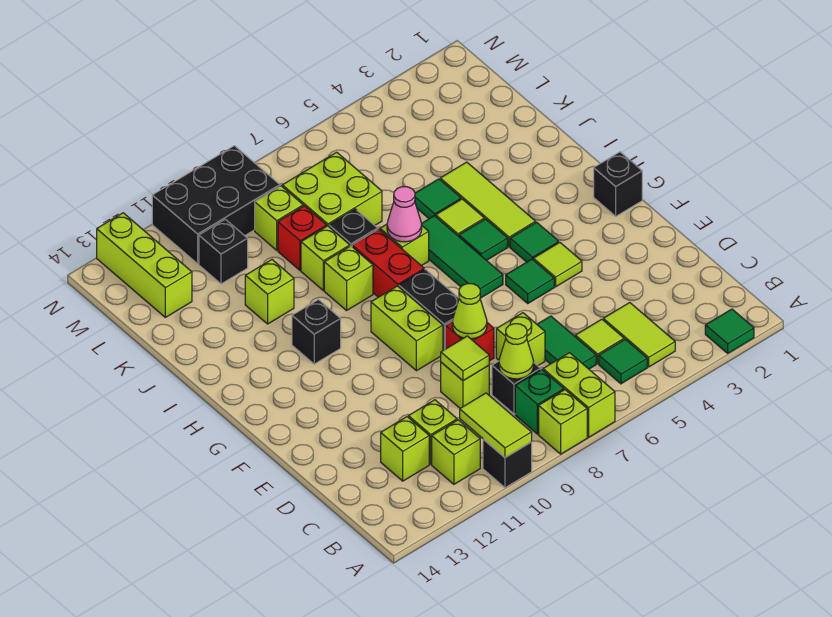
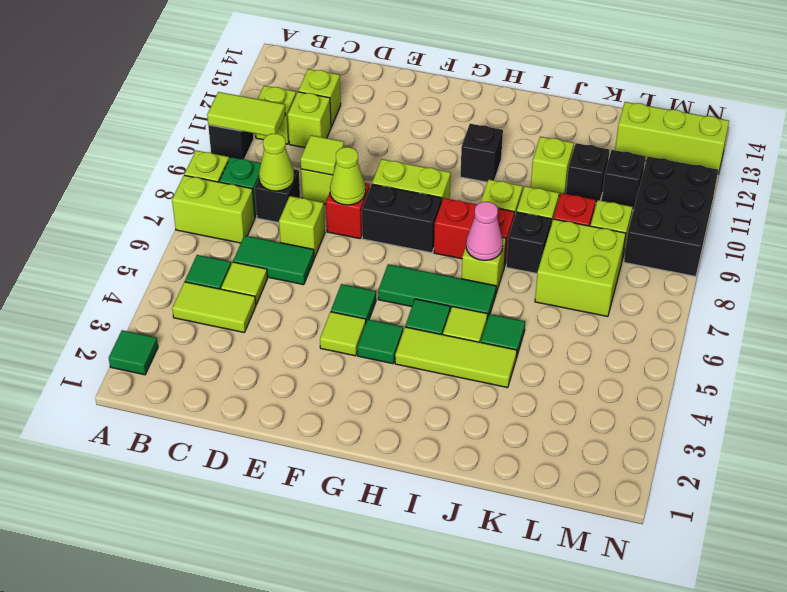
black brick G1 level 1 -> black brick K11 level 1

